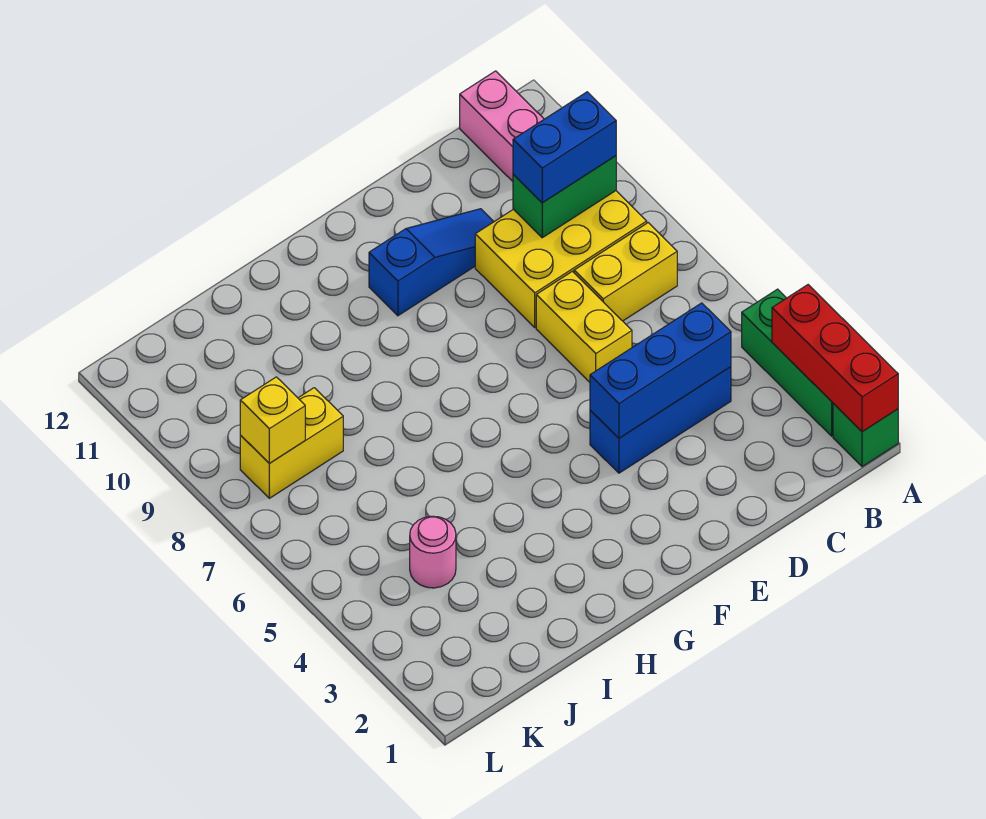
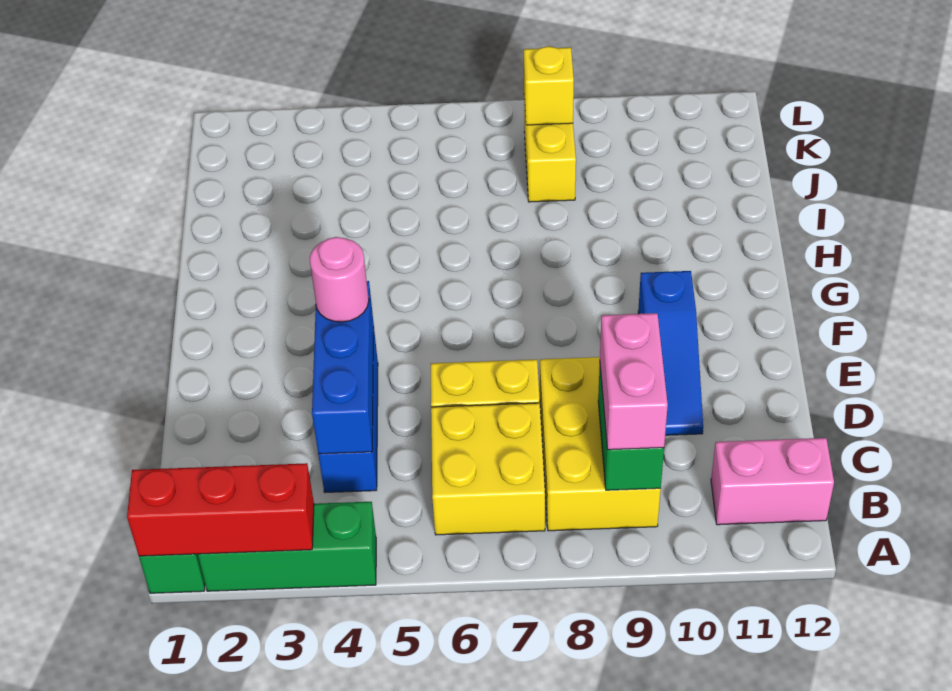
yellow brick B7:C7 level 1 -> yellow brick B6:C7 level 1
blue brick B9:C9 level 3 -> pink brick B9:C9 level 3
pink round brick J4 level 1 -> pink round brick E4 level 3

